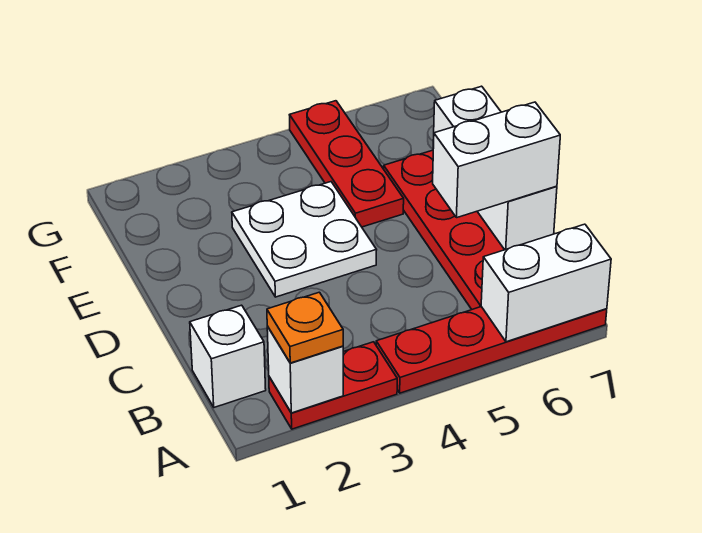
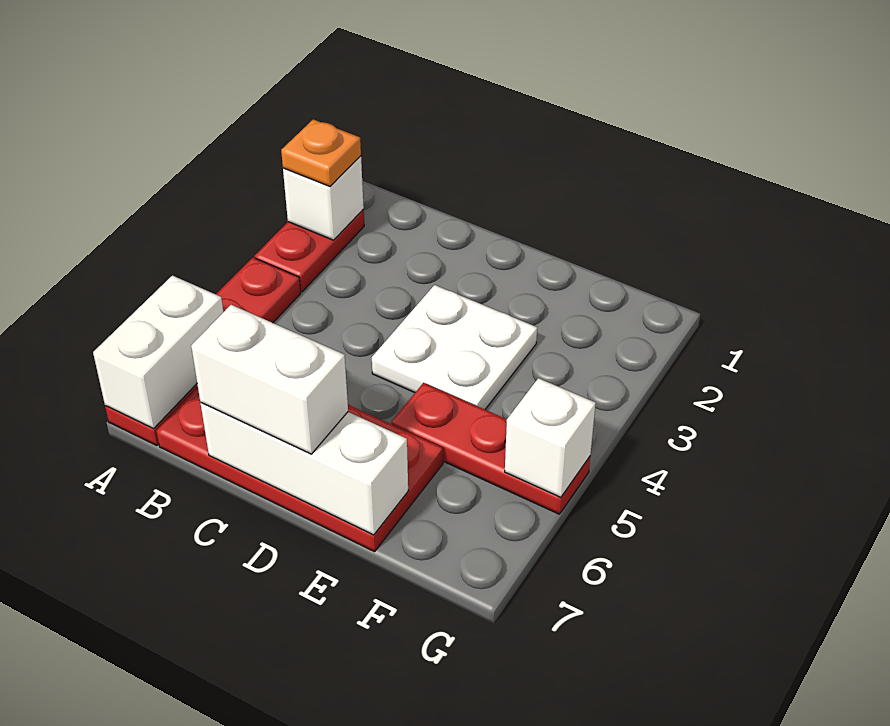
white brick B1 level 1 -> white brick G5 level 2
white brick C6:C7 level 3 -> white brick C7:D7 level 3

